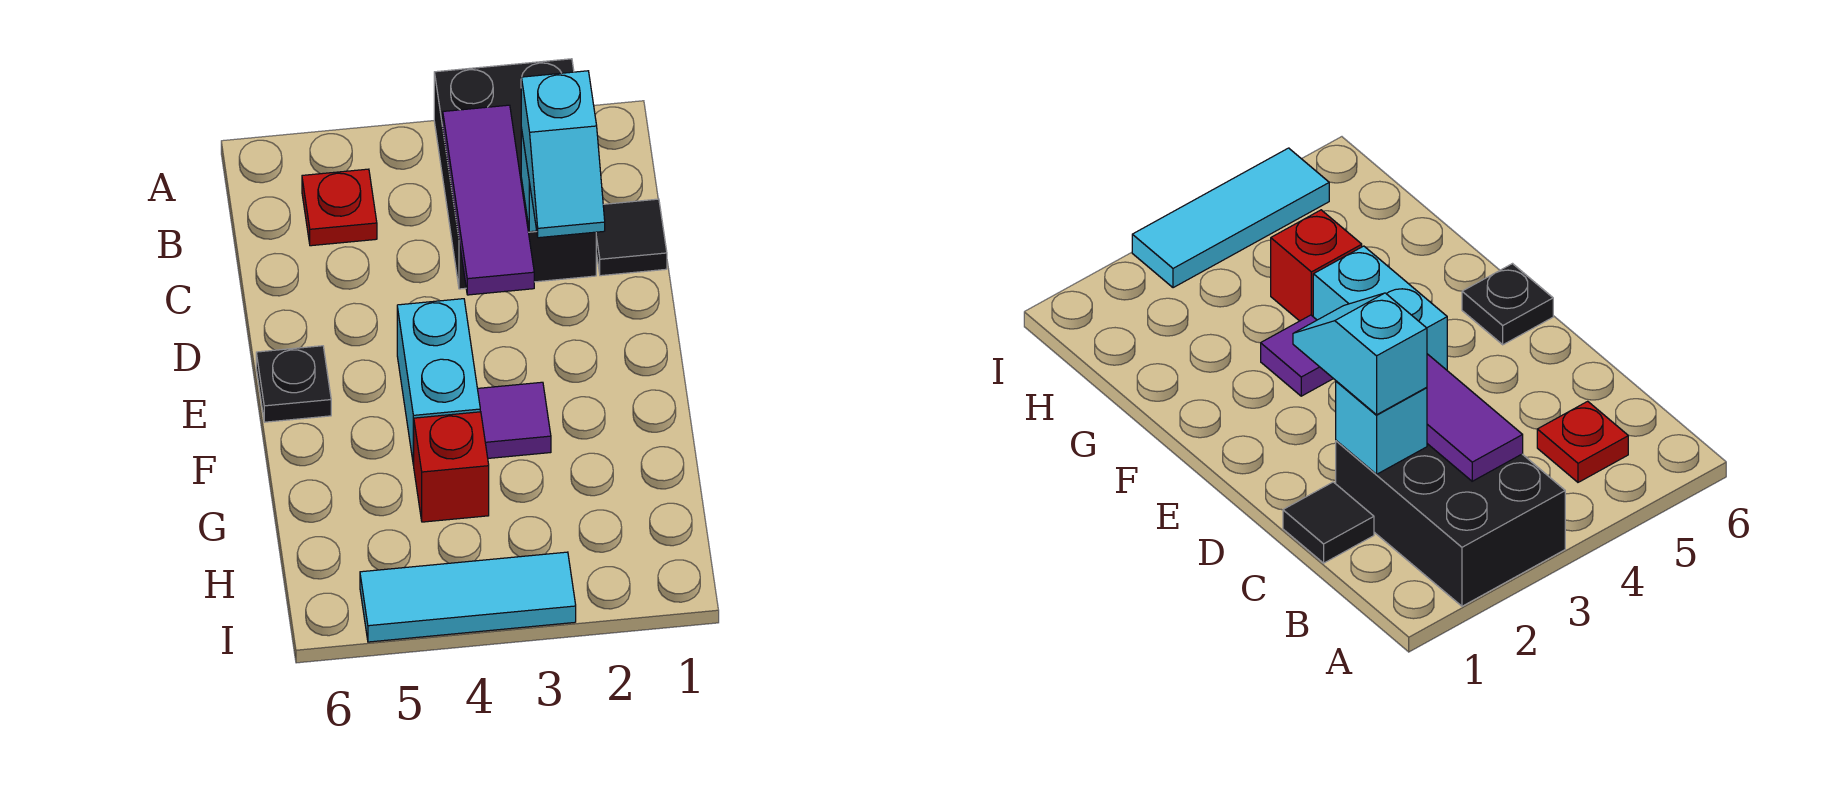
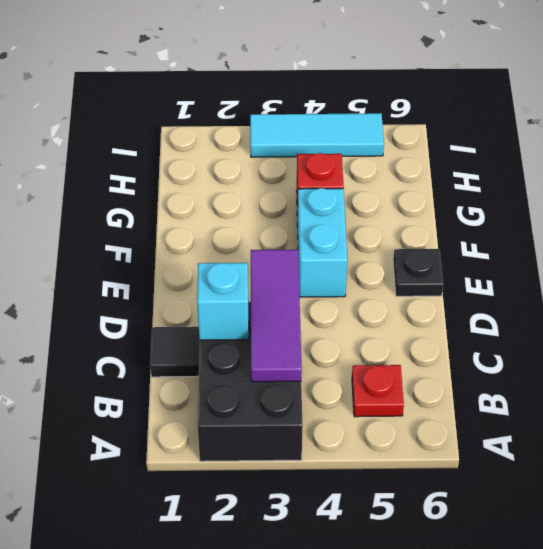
cyan slope C2:D2 level 3 top C -> none
purple tile F3 level 1 -> none

